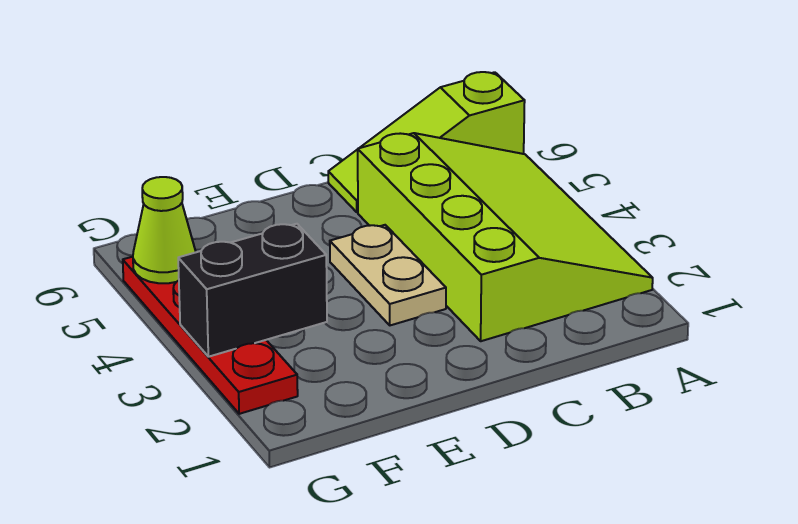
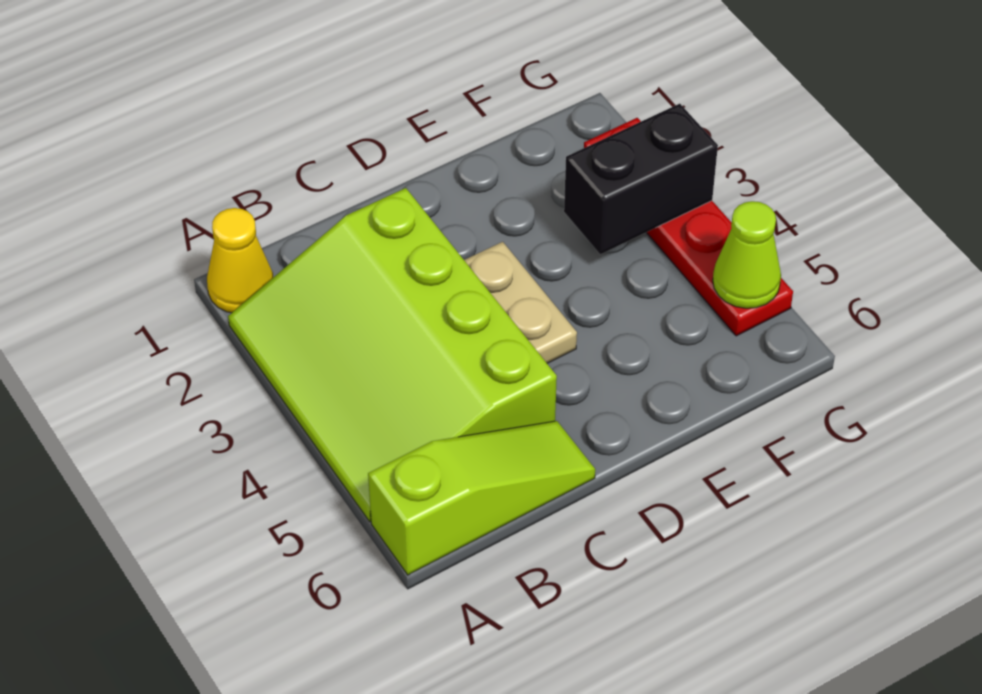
none -> yellow cone A1 level 1

